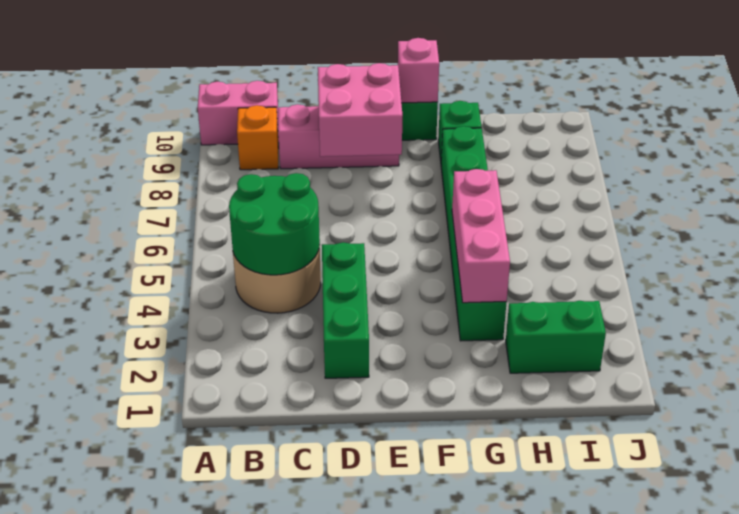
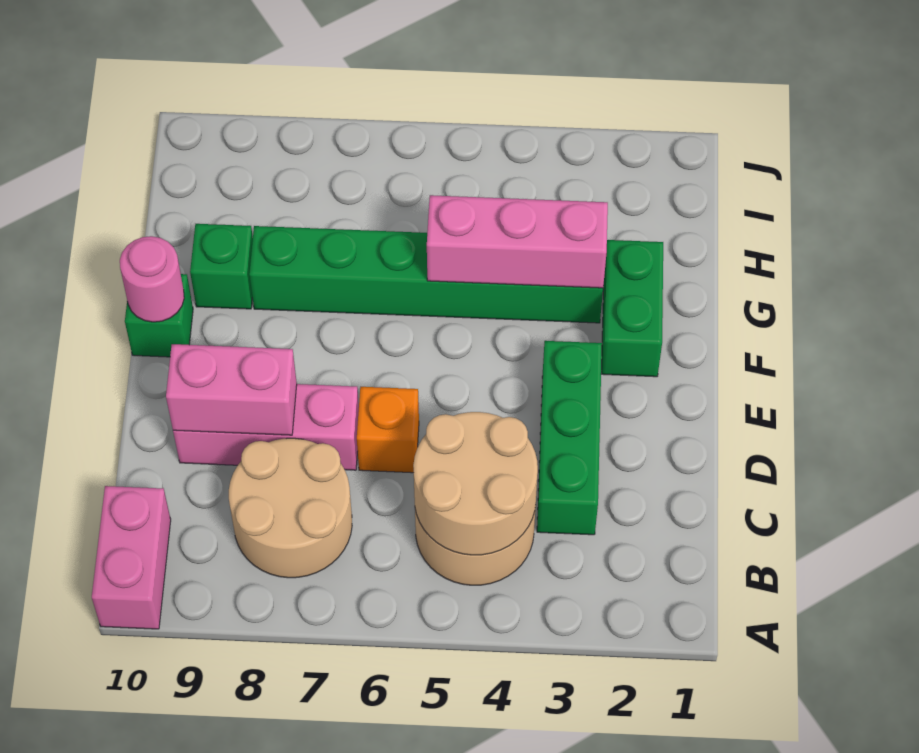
green round brick B4:C5 level 2 -> tan round brick B4:C5 level 2
none -> tan round brick B7:C8 level 1
orange brick B9 level 1 -> orange brick D6 level 1
pink brick C9:E9 level 1 -> pink brick D7:D9 level 1
green brick D2:D4 level 1 -> green brick C3:E3 level 1
pink brick D8:E9 level 2 -> pink brick D8:D9 level 2
pink brick F10 level 2 -> pink round brick F10 level 2
green brick H2:I2 level 1 -> green brick F2:G2 level 1

